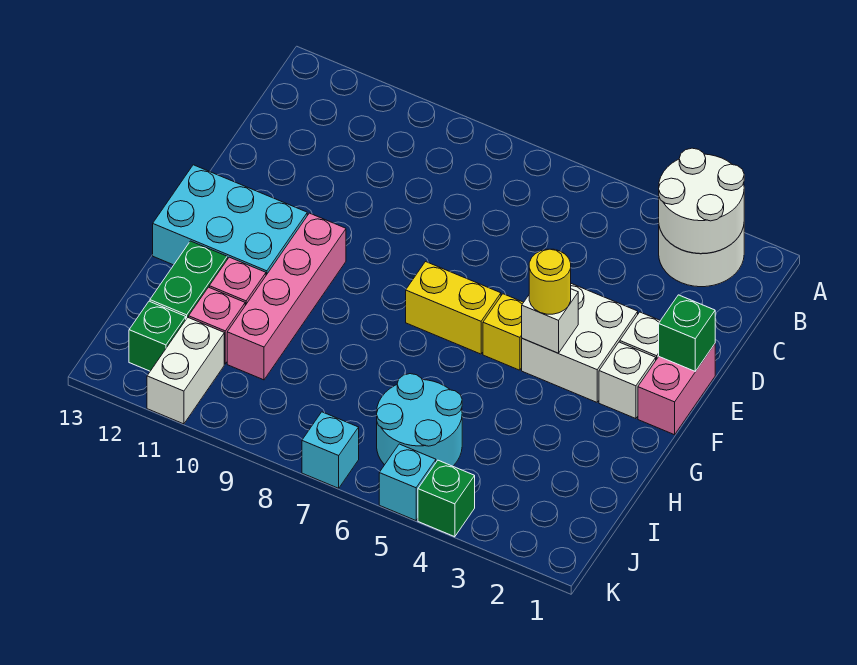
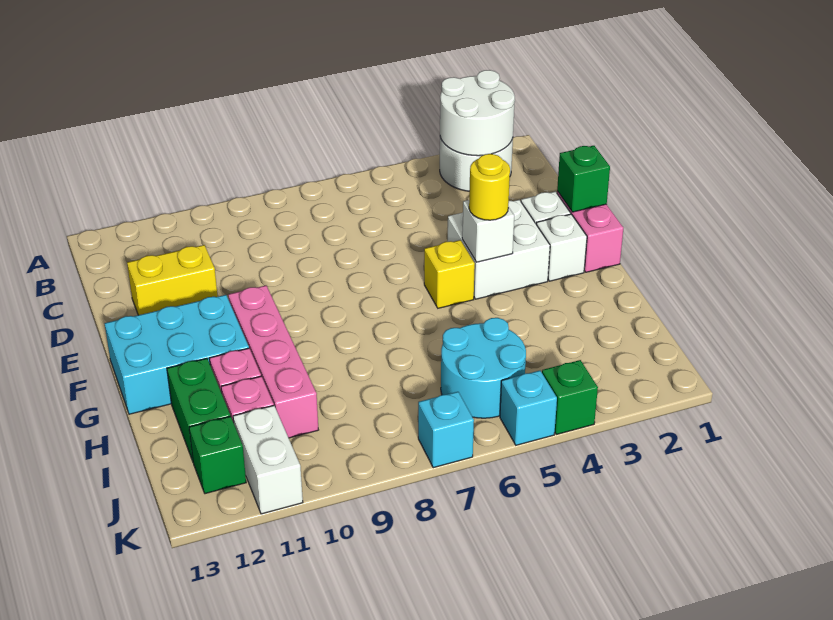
yellow brick F6:F7 level 1 -> yellow brick D11:D12 level 1

